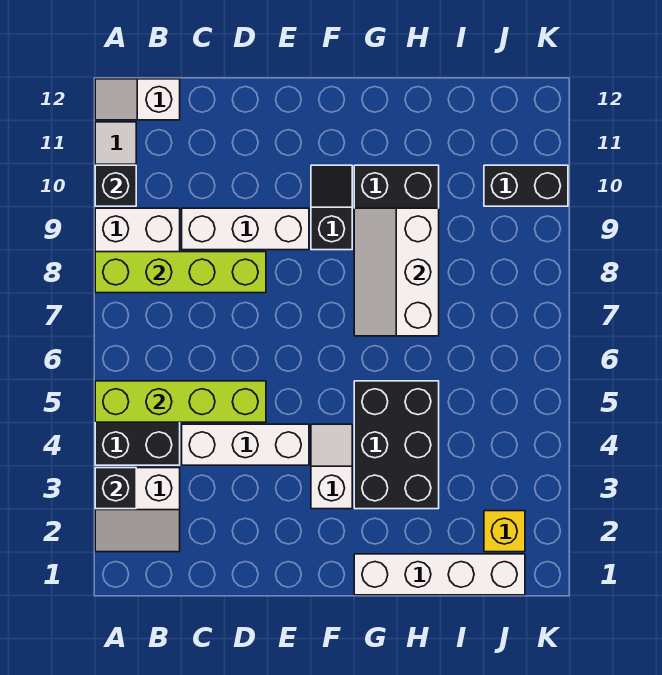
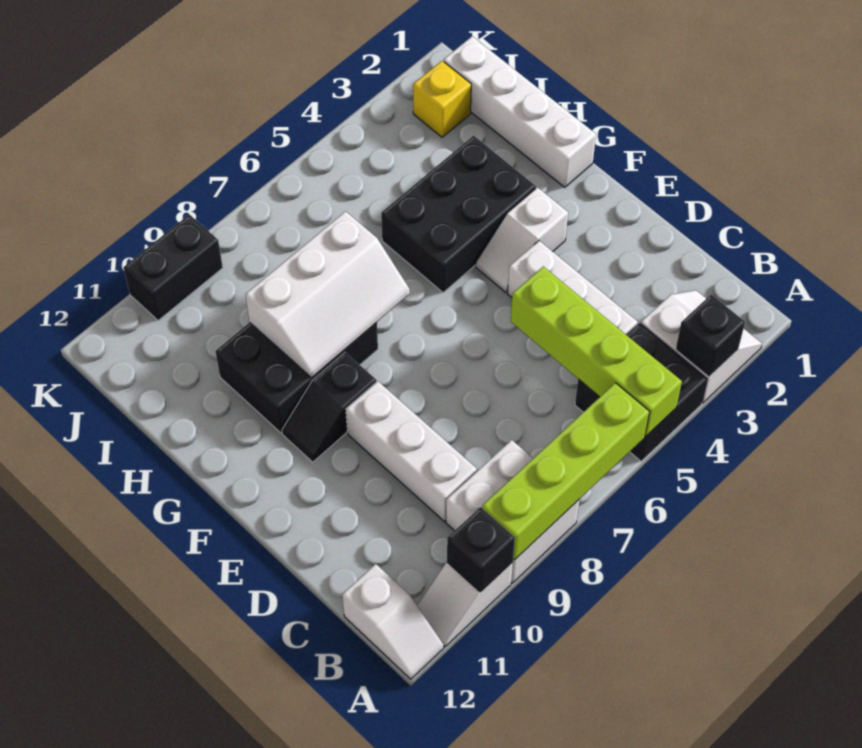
lime brick A8:D8 level 2 -> lime brick A6:A9 level 2
black brick J10:K10 level 1 -> black brick K9:K10 level 1

